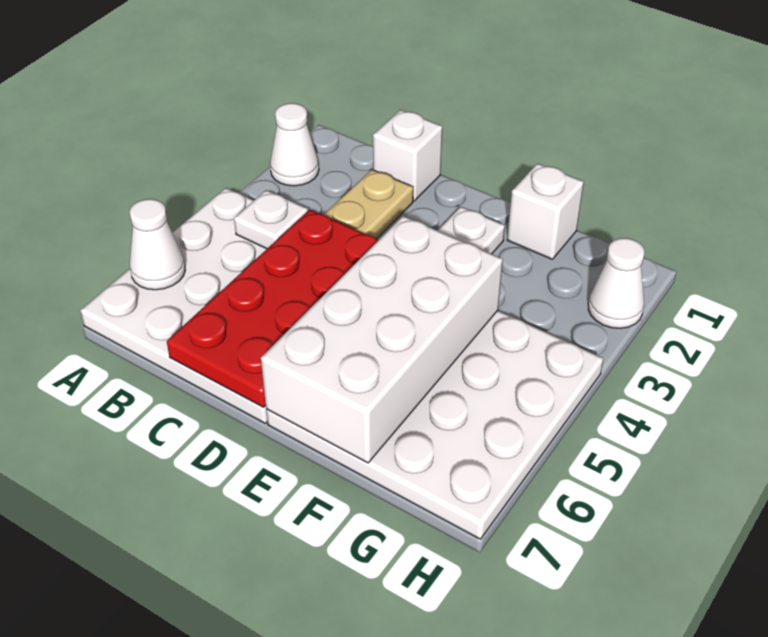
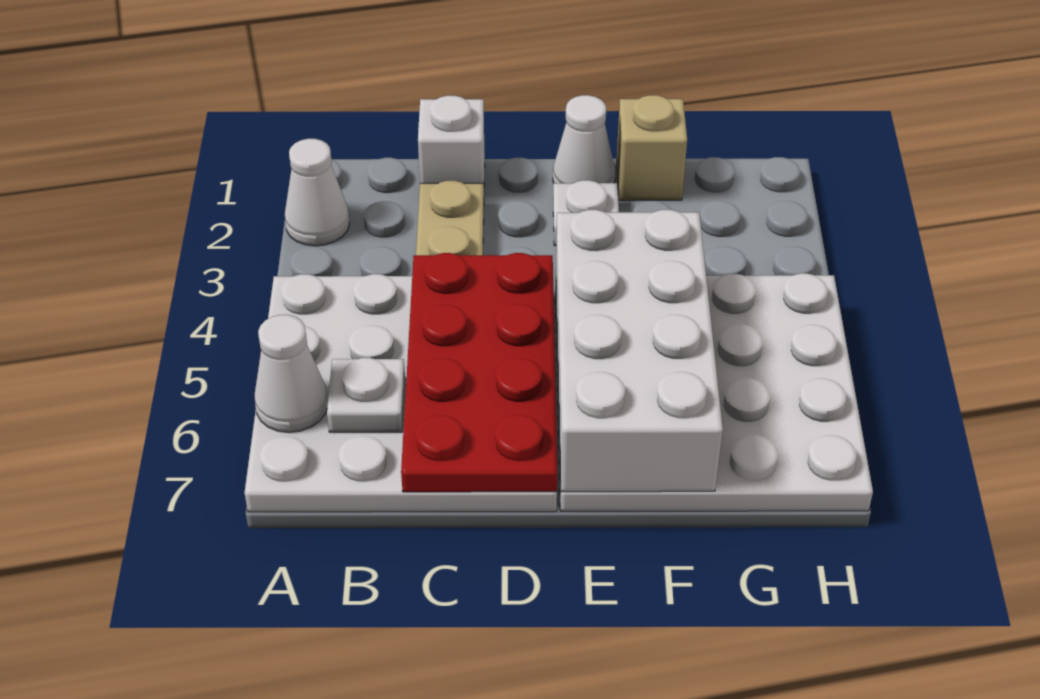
white plate B4 level 2 -> white plate B6 level 2
white brick F1 level 1 -> tan brick F1 level 1
white cone H2 level 1 -> white cone E1 level 1

